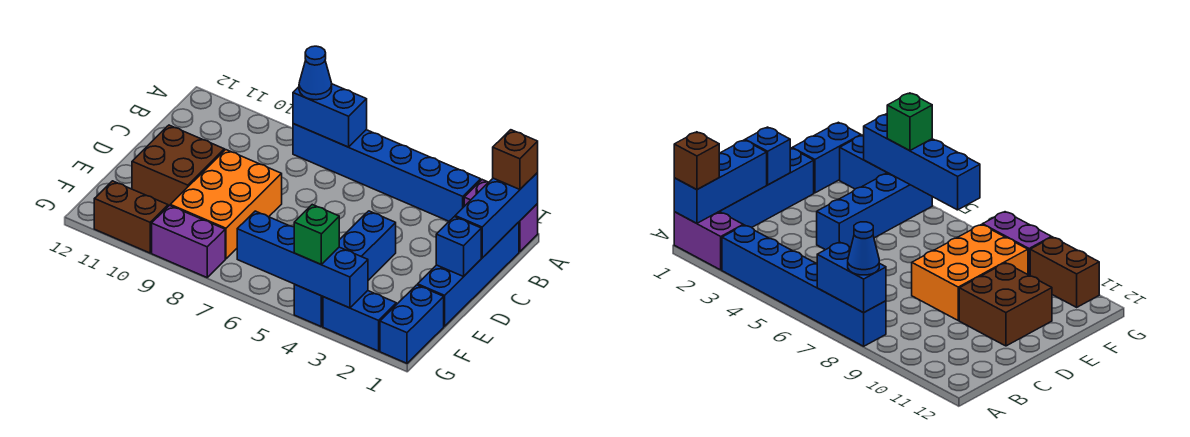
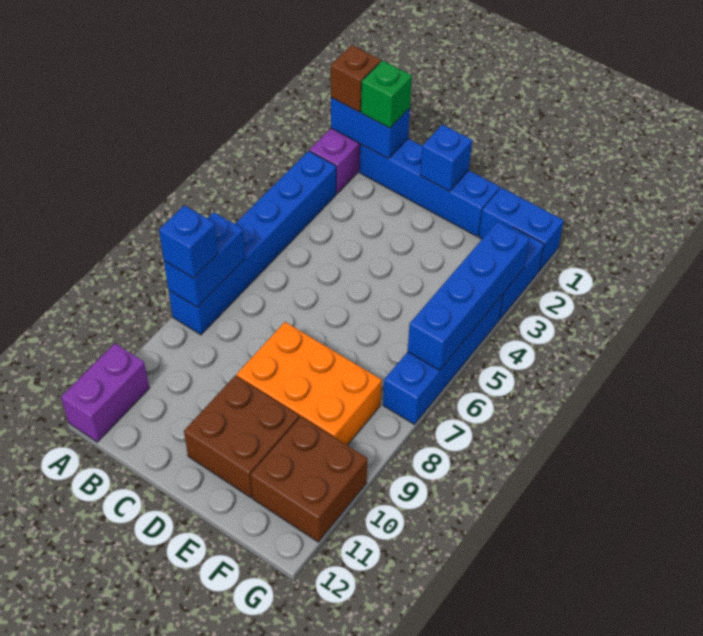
blue brick A1:C1 level 2 -> blue brick A1:B1 level 2
blue cone A8 level 3 -> blue brick A8 level 3
blue brick D4:G4 level 1 -> blue brick G4:G7 level 1
green brick G4 level 3 -> green brick B1 level 3
purple brick G8:G9 level 1 -> purple brick A11:A12 level 1
brown brick G10:G11 level 1 -> brown brick F10:G11 level 1

